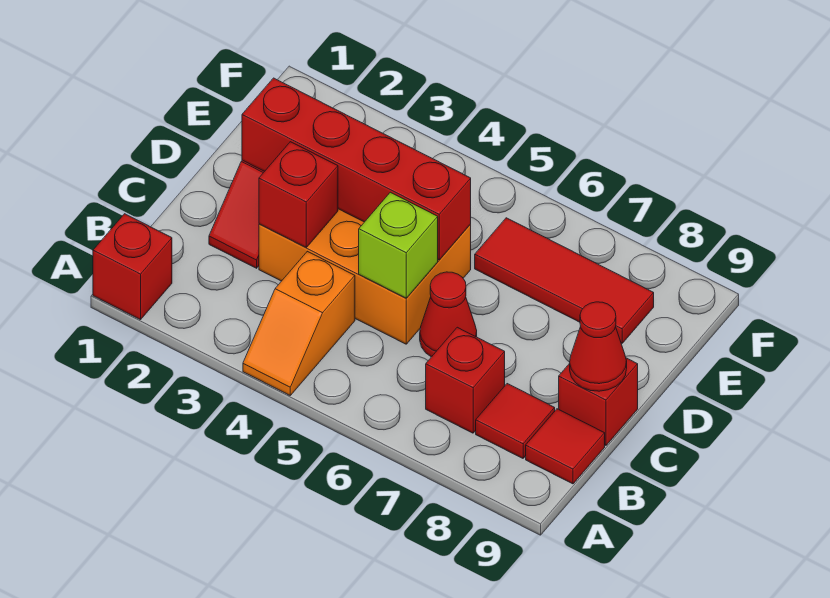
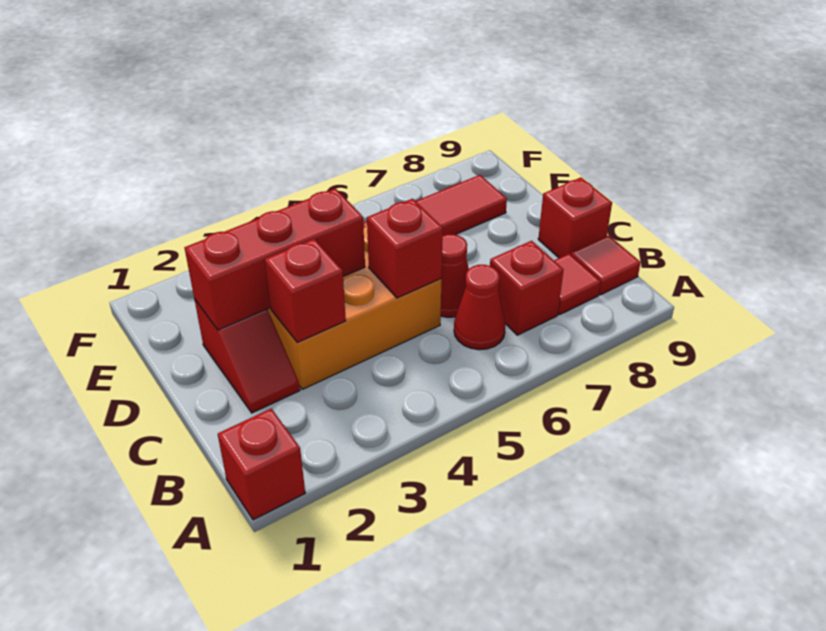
orange slope A4:B4 level 1 top B -> none
lime brick C5 level 2 -> red brick C5 level 2
red cone C9 level 2 -> red cone B6 level 1
red brick D2:D5 level 2 -> red brick D2:D4 level 2

